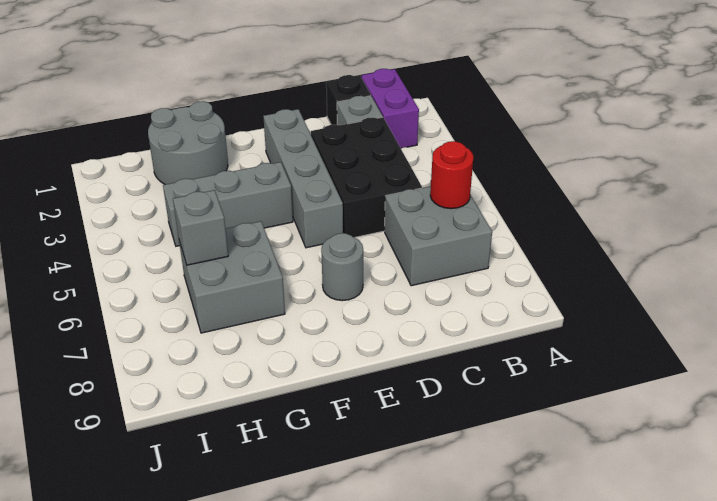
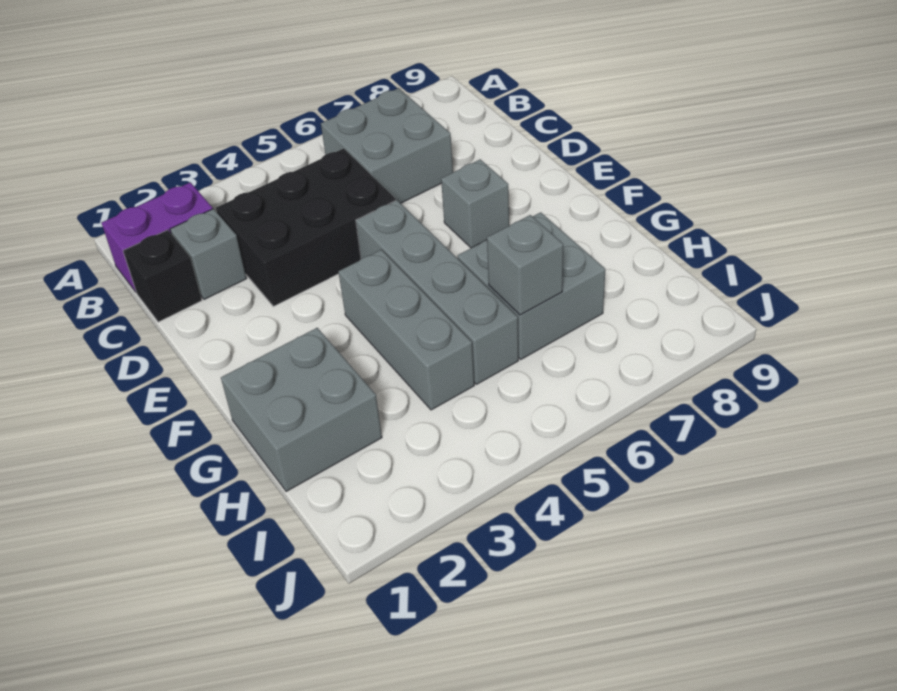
red round brick B6 level 2 -> none
grey brick E2:E5 level 1 -> grey brick E5:H5 level 1
grey round brick E7 level 1 -> grey brick E7 level 1
grey round brick G1:H2 level 1 -> grey brick G1:H2 level 1

